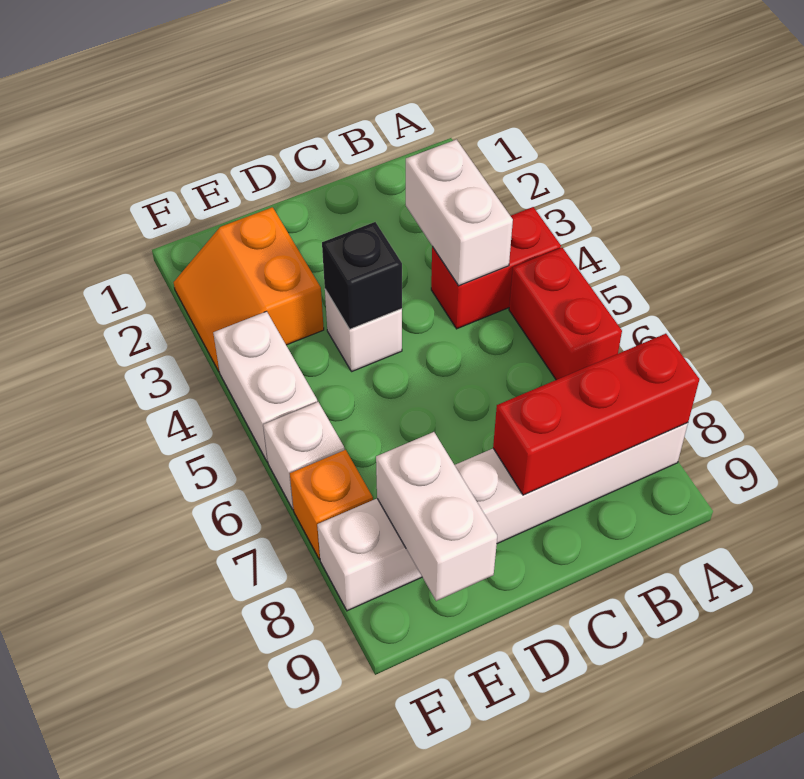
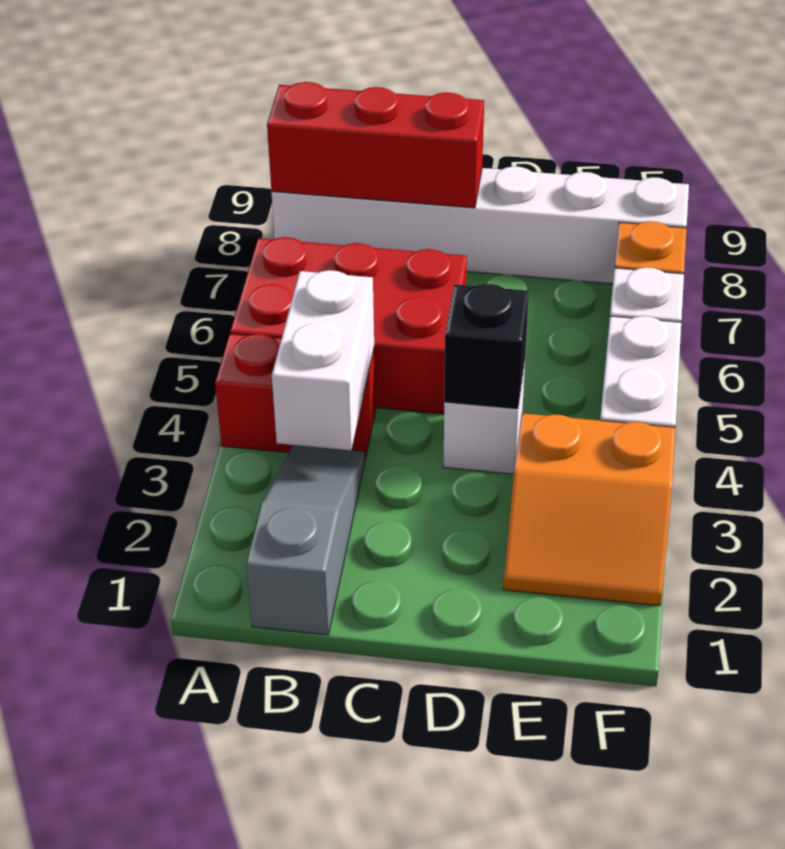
red brick A5:A6 level 1 -> red brick A5:C6 level 1
none -> grey slope B1:B3 level 1 top 1
orange slope E2:F3 level 1 top E -> orange slope E2:F3 level 1 top 3
white brick E8:E9 level 2 -> none

